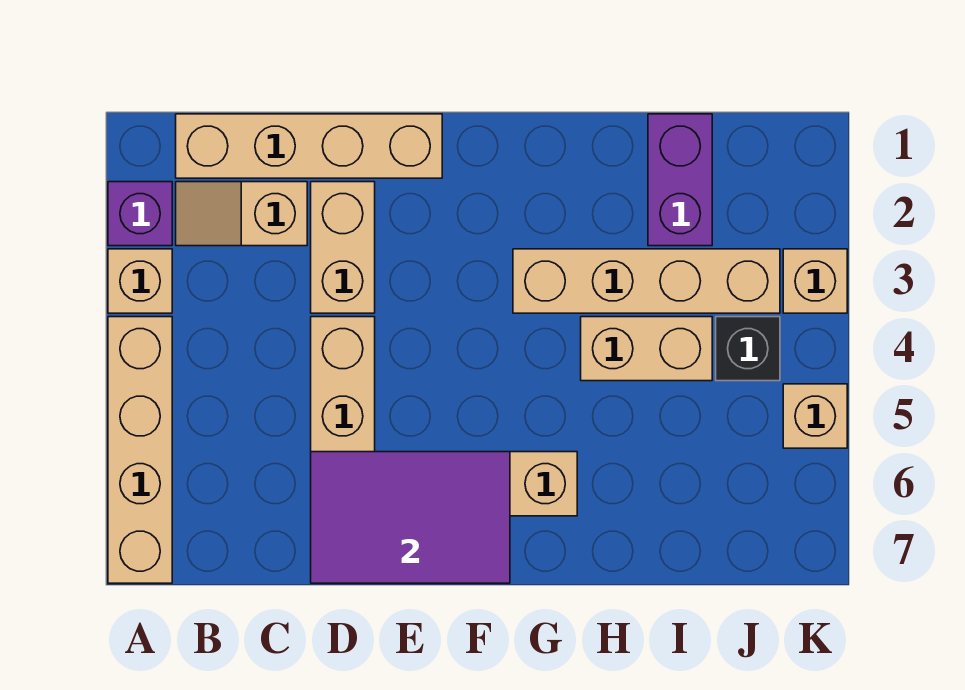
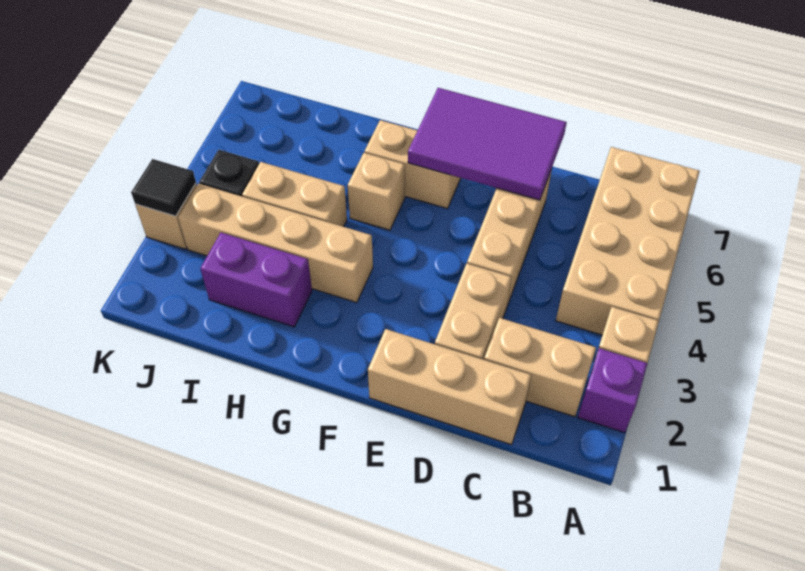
tan brick A4:A7 level 1 -> tan brick A4:B7 level 1
tan brick B1:E1 level 1 -> tan brick C1:E1 level 1
tan slope B2:C2 level 1 top C -> tan brick B2:C2 level 1
purple brick I1:I2 level 1 -> purple brick H2:I2 level 1
none -> black tile K3 level 2
tan brick K5 level 1 -> tan brick G5 level 1

